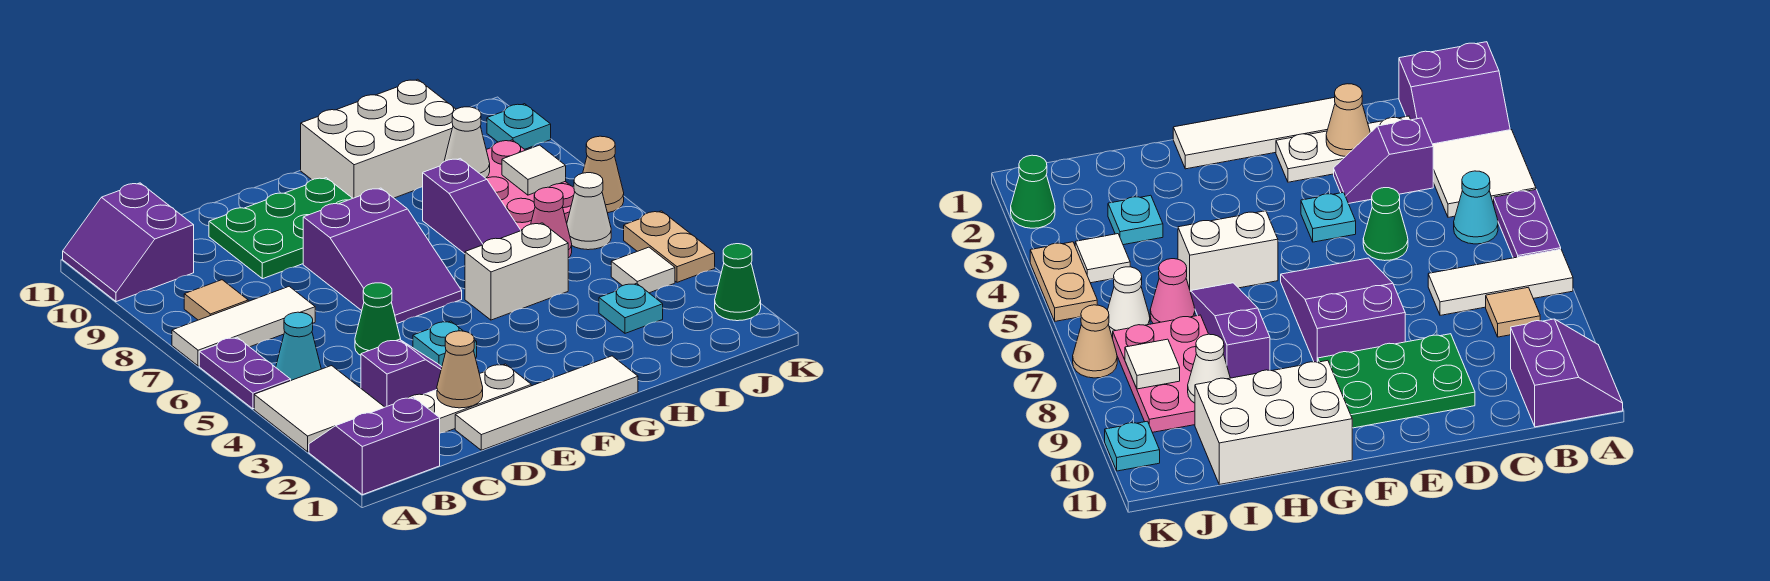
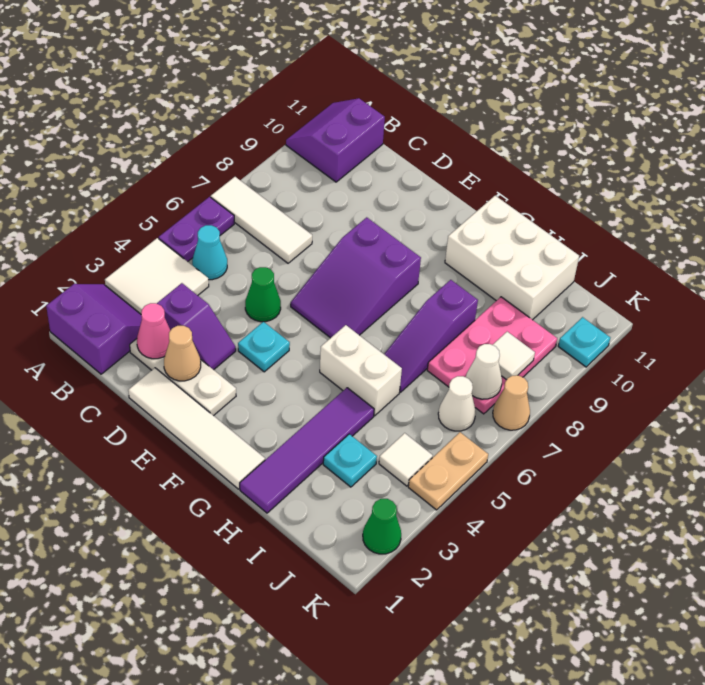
tan tile B8 level 1 -> none
green plate D9:F10 level 1 -> none
none -> purple tile H1:H4 level 1
pink cone I6 level 1 -> pink cone C2 level 2
white cone I9 level 2 -> white cone J7 level 2

